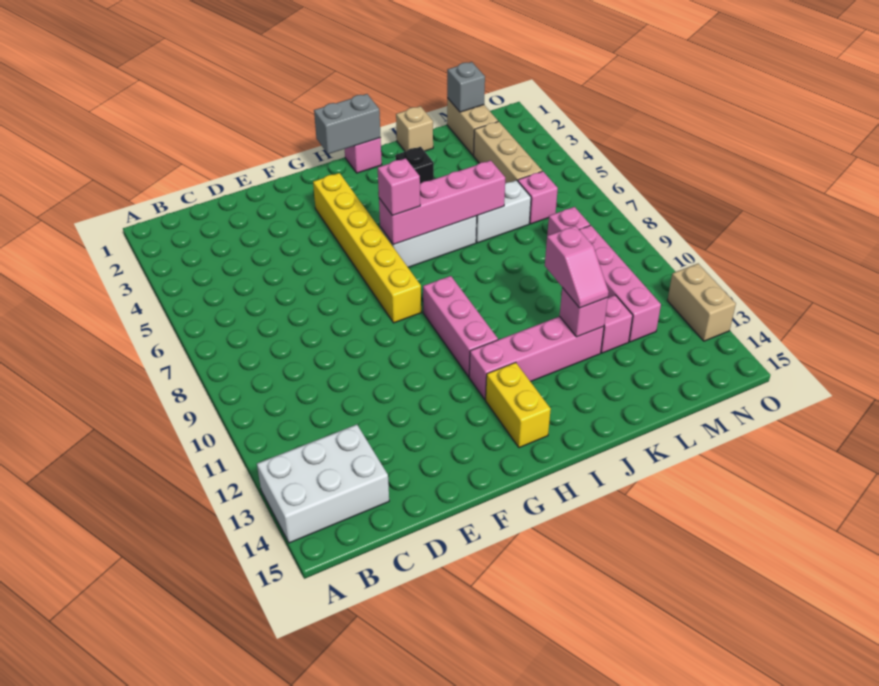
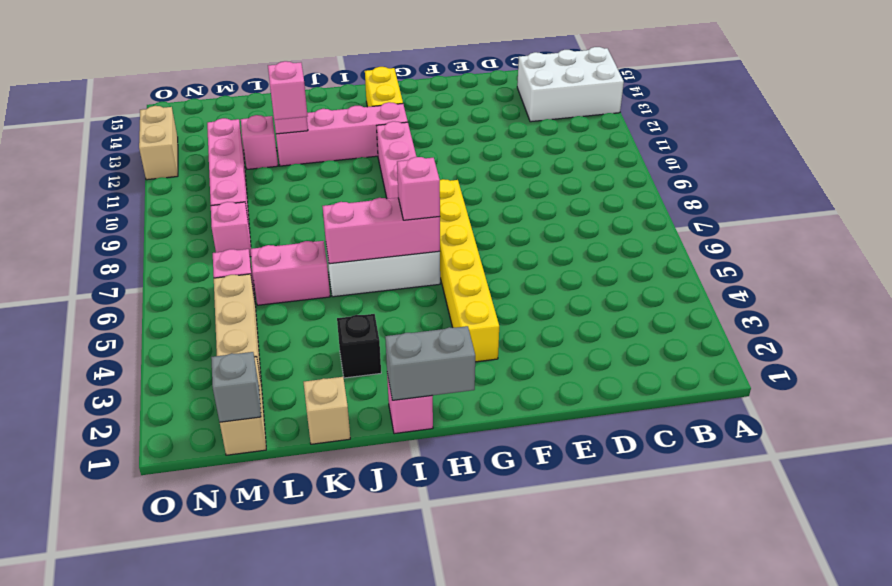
pink brick H6:K6 level 2 -> pink brick H6:J6 level 2
white brick K6:L6 level 1 -> pink brick K6:L6 level 1

